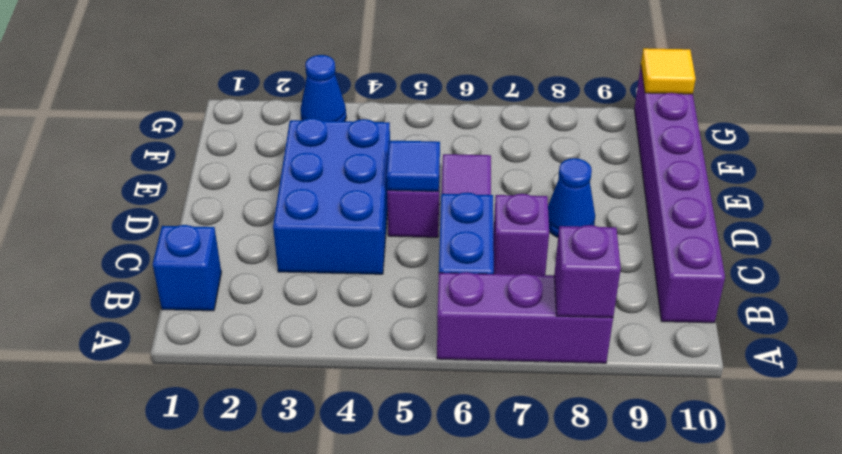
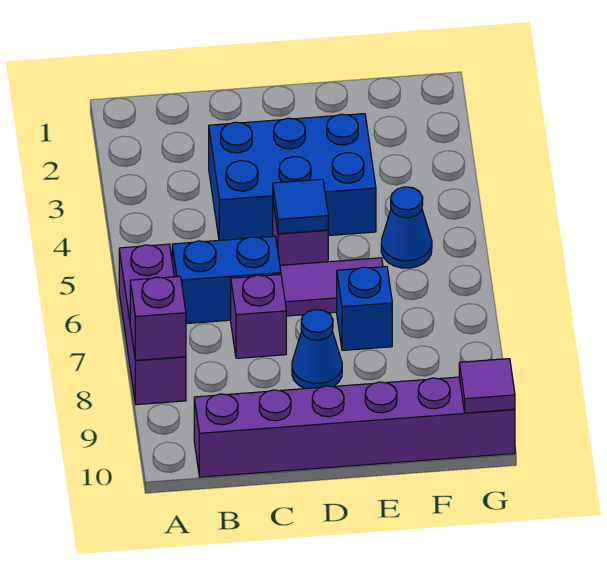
blue brick B1 level 1 -> blue brick E7 level 1
blue cone G3 level 1 -> blue cone F5 level 1
yellow tile G10 level 2 -> purple tile G10 level 2

